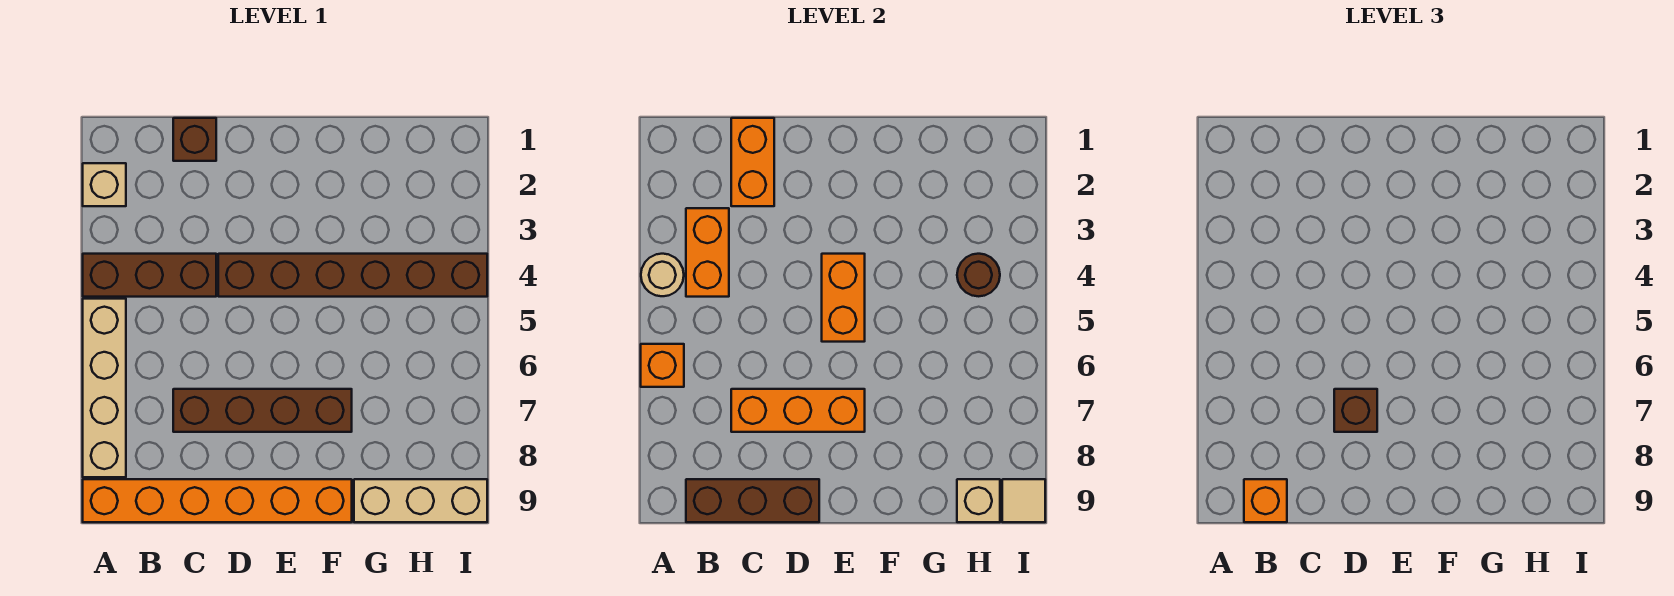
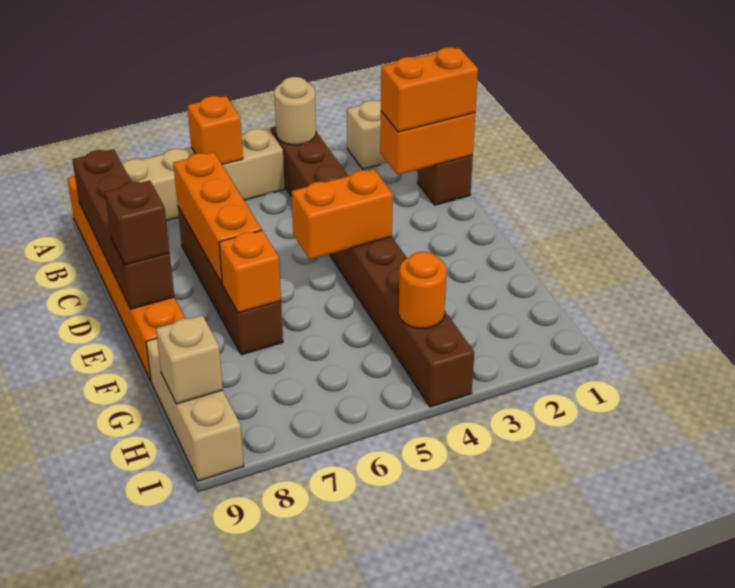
orange brick B3:B4 level 2 -> orange brick C1:C2 level 3
brown brick B9:D9 level 2 -> brown brick B9:E9 level 2
orange brick B9 level 3 -> orange brick F7 level 2
brown brick D7 level 3 -> brown brick E9 level 3
brown round brick H4 level 2 -> orange round brick H4 level 2
tan tile I9 level 2 -> none

